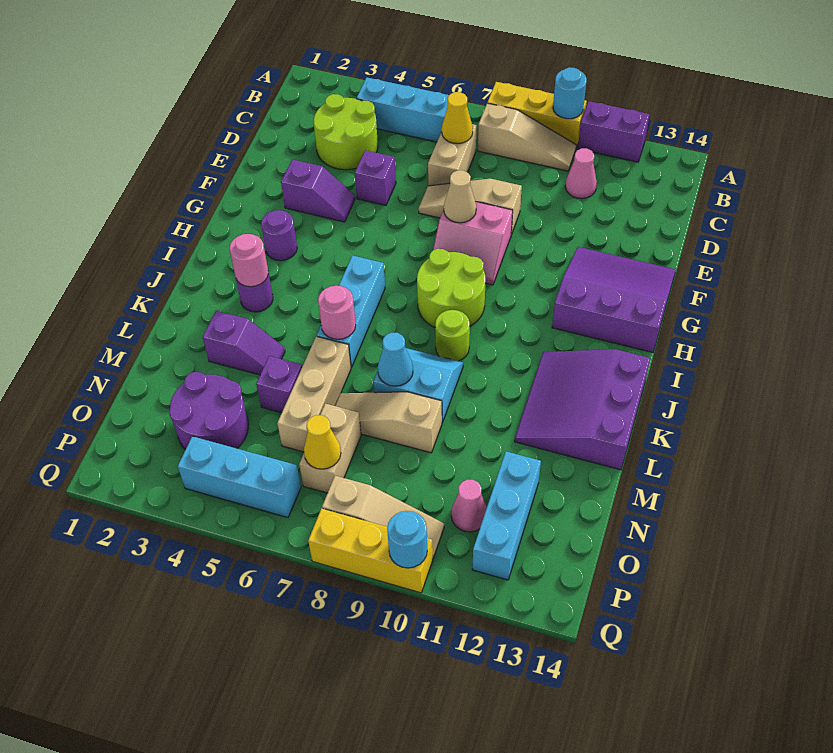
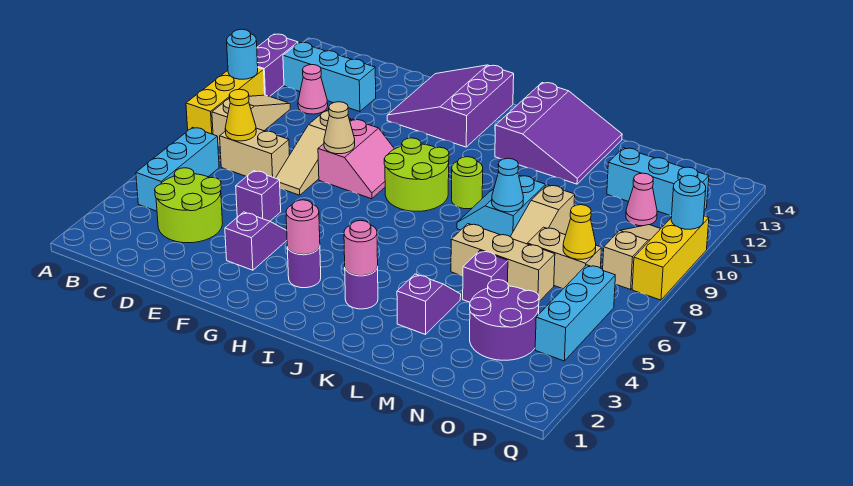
cyan brick I6:K6 level 1 -> cyan brick B12:D12 level 1
purple slope J12:L14 level 1 top 14 -> purple slope J12:L14 level 1 top J
pink round brick K6 level 2 -> pink round brick H3 level 2

